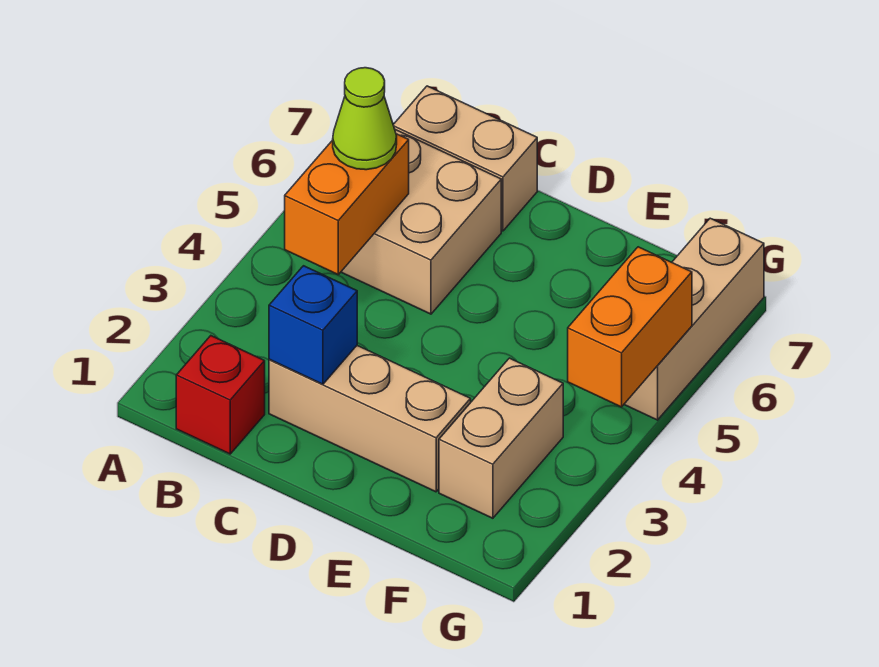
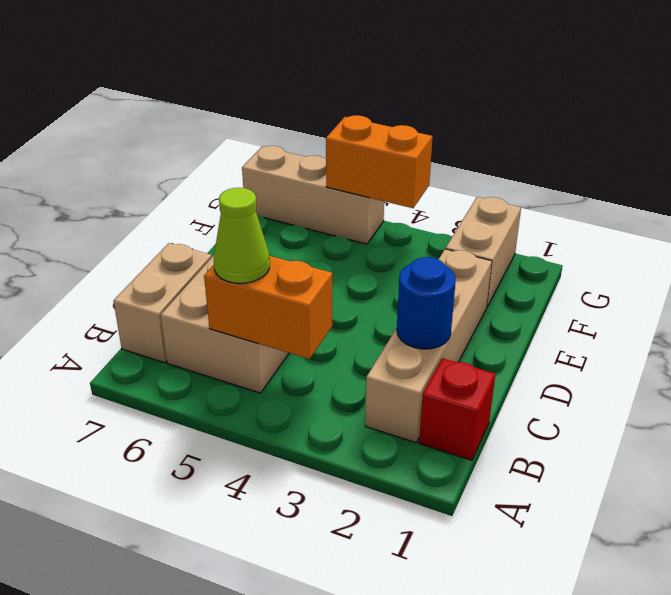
tan brick C2:E2 level 1 -> tan brick B2:E2 level 1
blue brick C2 level 2 -> blue round brick C2 level 2
tan brick F2:F3 level 1 -> tan brick F2:G2 level 1

